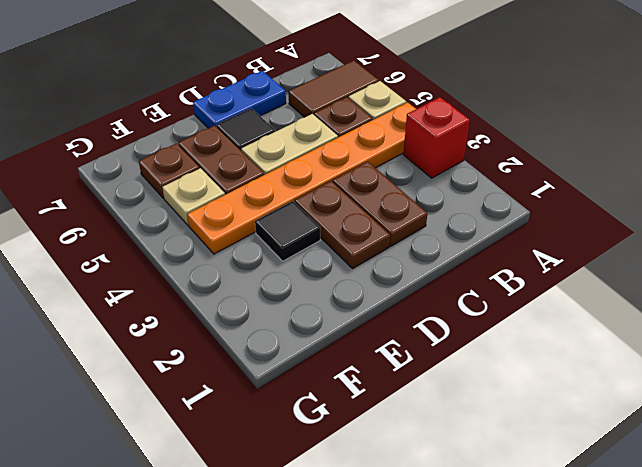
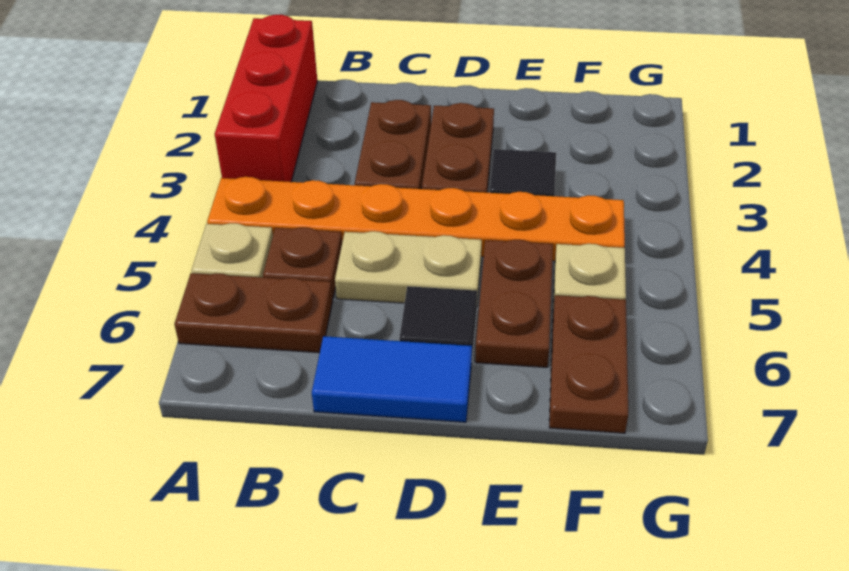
red brick A3 level 1 -> red brick A1:A3 level 1
brown tile A6:B6 level 1 -> brown plate A6:B6 level 1
blue plate C7:D7 level 1 -> blue tile C7:D7 level 1
brown plate F6 level 1 -> brown plate F6:F7 level 1

